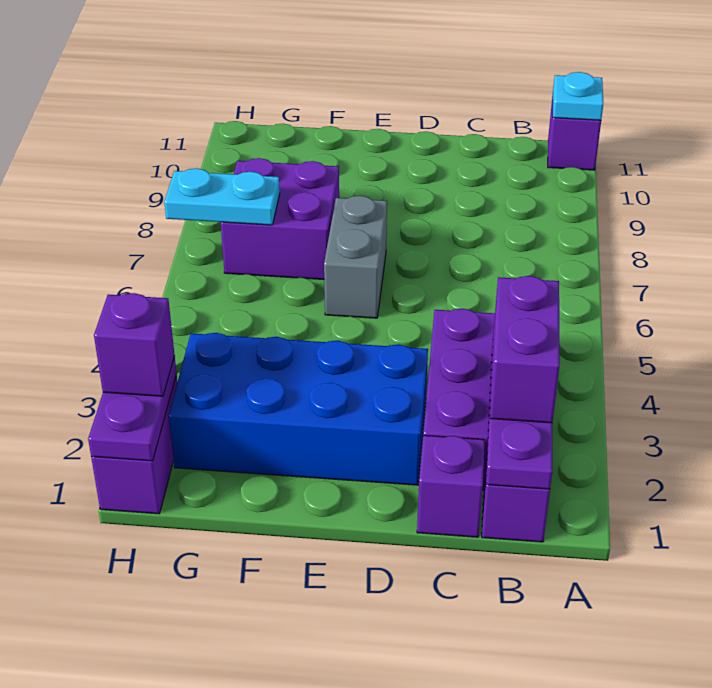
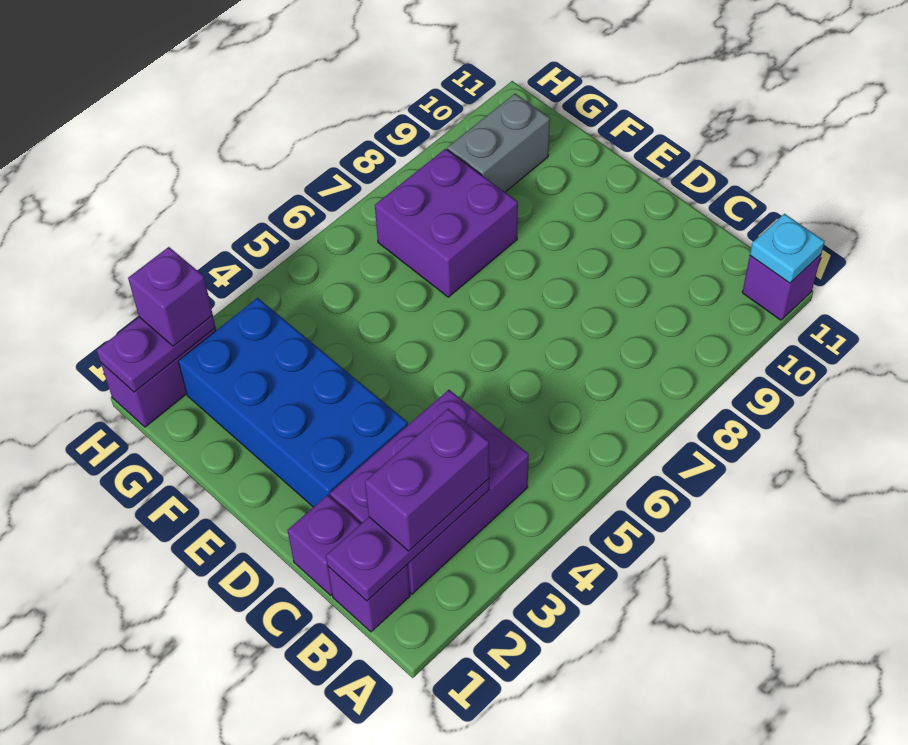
grey brick E6:E7 level 1 -> grey brick G9:G10 level 1
cyan plate G7:H7 level 2 -> none

